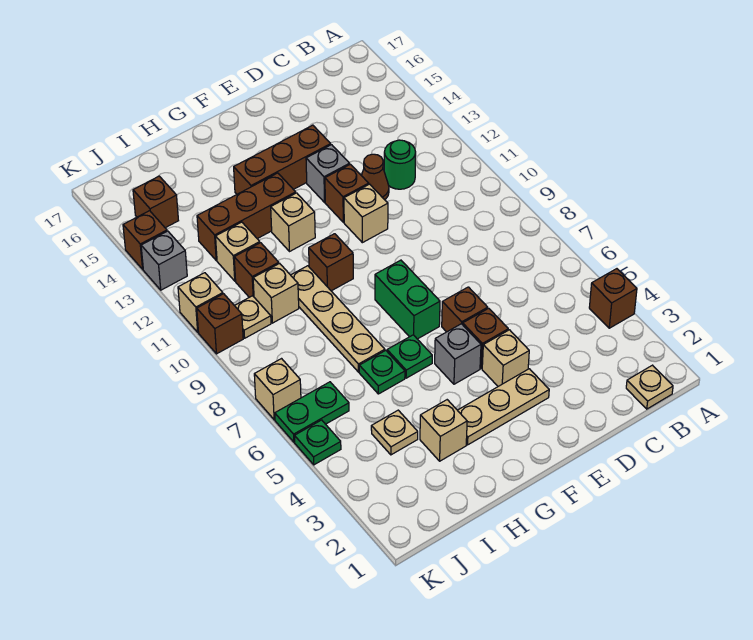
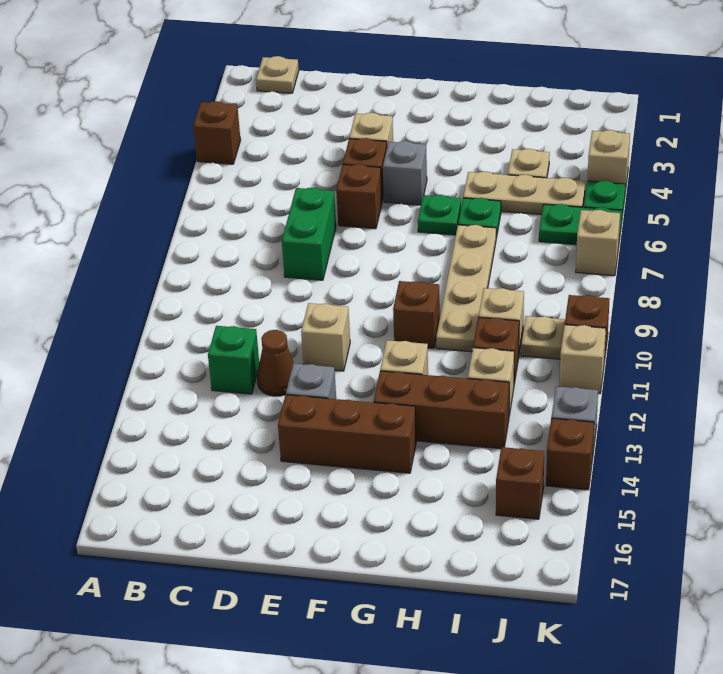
green round brick C12 level 1 -> green brick C12 level 1
tan plate E3:G3 level 1 -> tan plate H5:J5 level 1
brown brick E12 level 1 -> none
green brick F7:F8 level 1 -> green brick D7:D8 level 1
tan brick H3 level 1 -> tan brick K4 level 1

